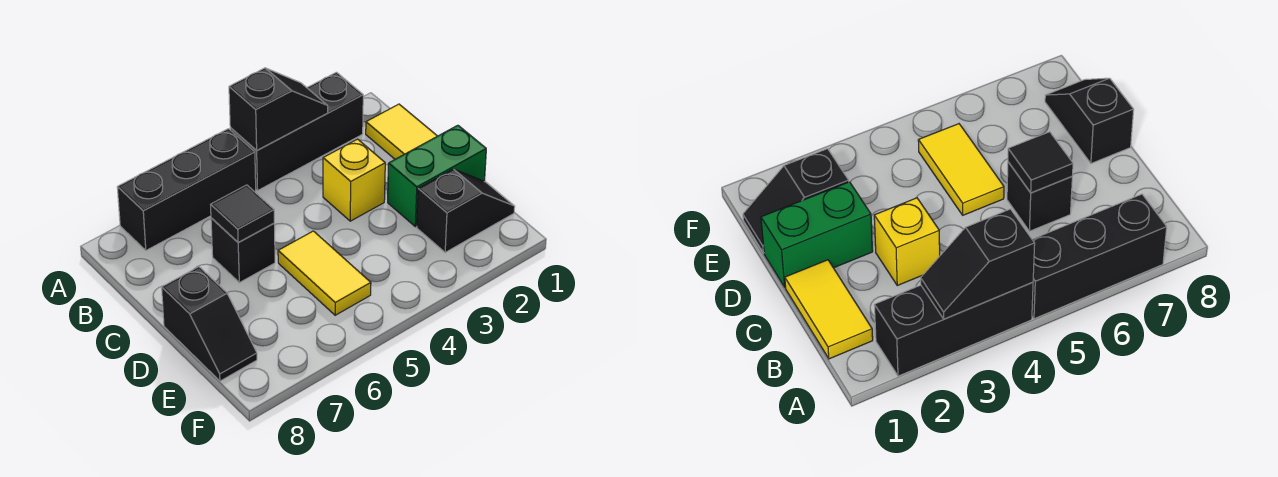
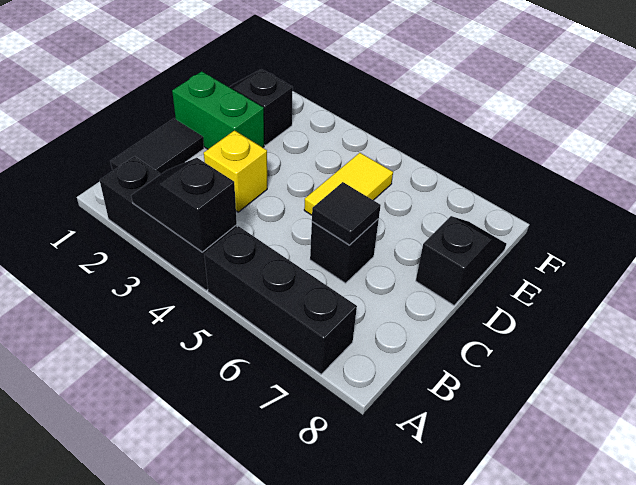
yellow tile B1:C1 level 1 -> black tile B1:C1 level 1

